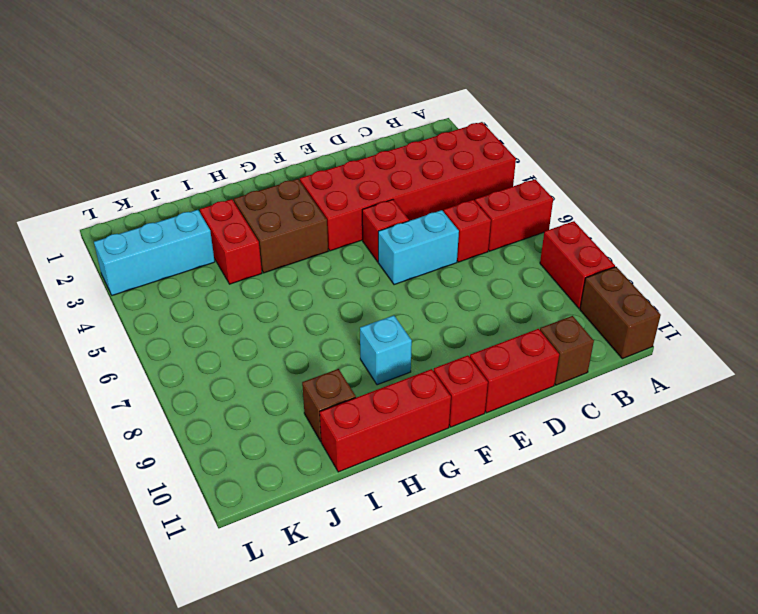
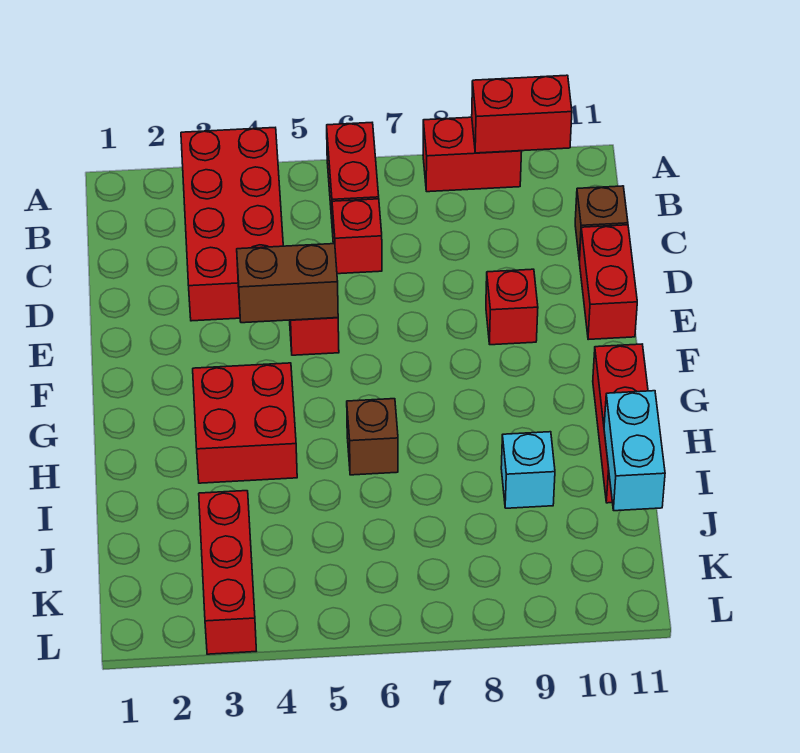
red brick A3:F4 level 1 -> red brick A3:D4 level 1
brown brick A10:A11 level 1 -> brown brick E4:E5 level 2
cyan brick D6:E6 level 1 -> cyan brick I11:J11 level 2
red brick F11 level 1 -> red brick E9 level 1
brown brick G3:H4 level 1 -> red brick G3:H4 level 1
cyan brick G9 level 1 -> cyan brick I9 level 1
red brick I3:I4 level 1 -> red brick A9:A10 level 2
brown brick I10 level 1 -> brown brick H6 level 1
cyan brick J3:L3 level 1 -> red brick J3:L3 level 1

